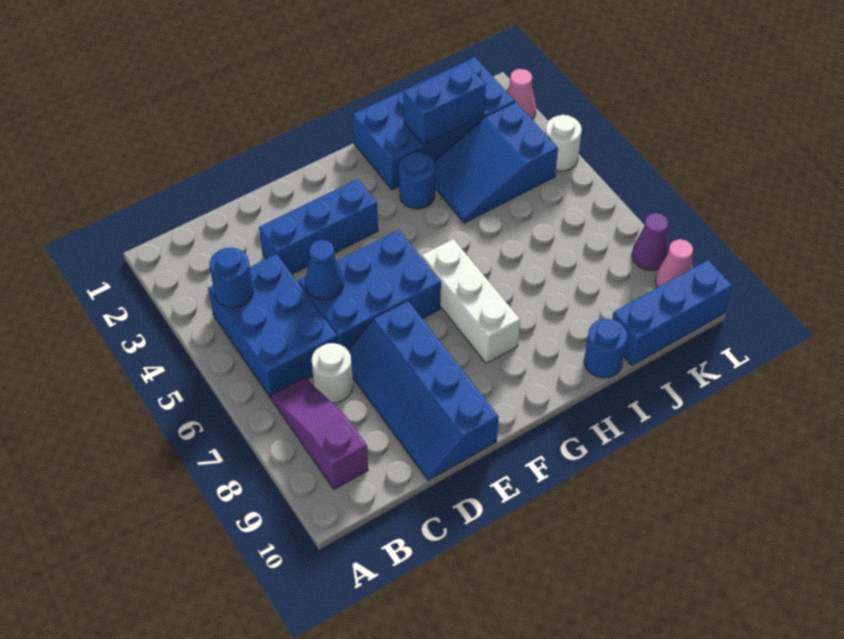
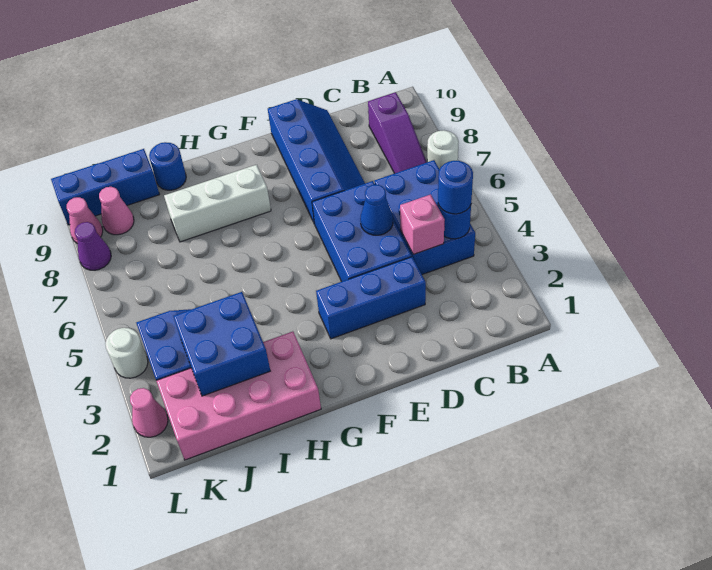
none -> pink brick C4 level 2
white round brick C7 level 1 -> white round brick A7 level 1
blue brick D5:F6 level 1 -> blue brick D4:E6 level 1
white brick G6:G8 level 1 -> white brick G8:I8 level 1
blue brick H1:K2 level 1 -> pink brick H1:K2 level 1
blue round brick H3 level 1 -> blue round brick B4 level 3
blue brick I2:J2 level 2 -> blue brick I2:J3 level 2
none -> pink cone K9 level 1

